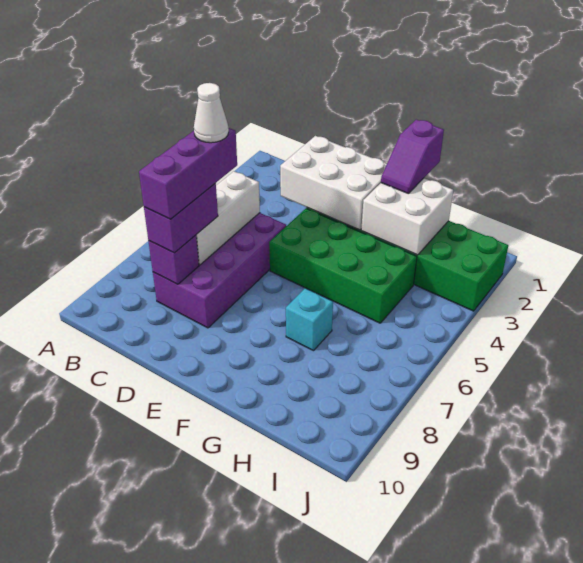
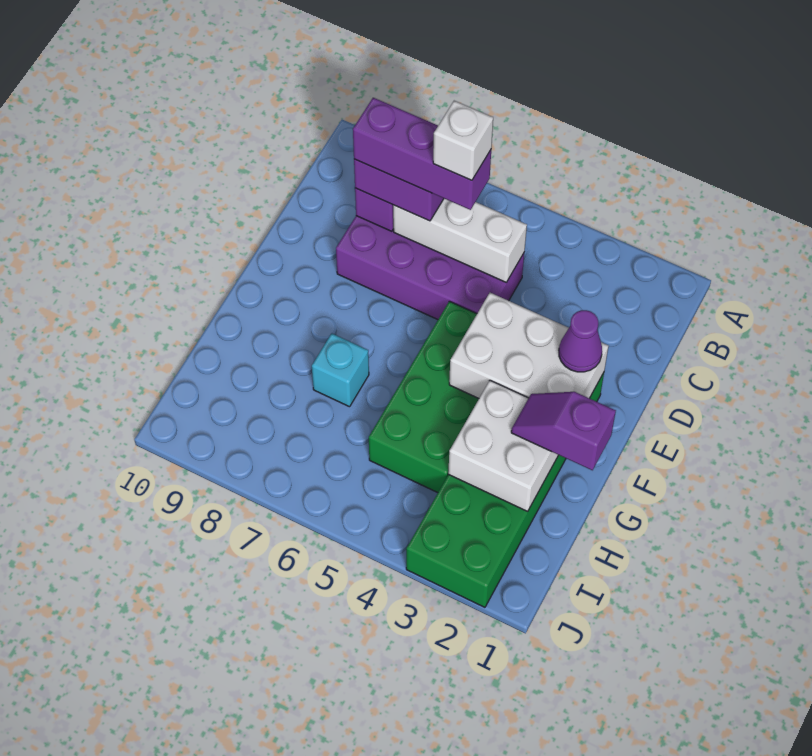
white cone C6 level 5 -> white brick C6 level 5
white brick D2:F3 level 2 -> white brick E2:F4 level 2
none -> purple cone E2 level 3

